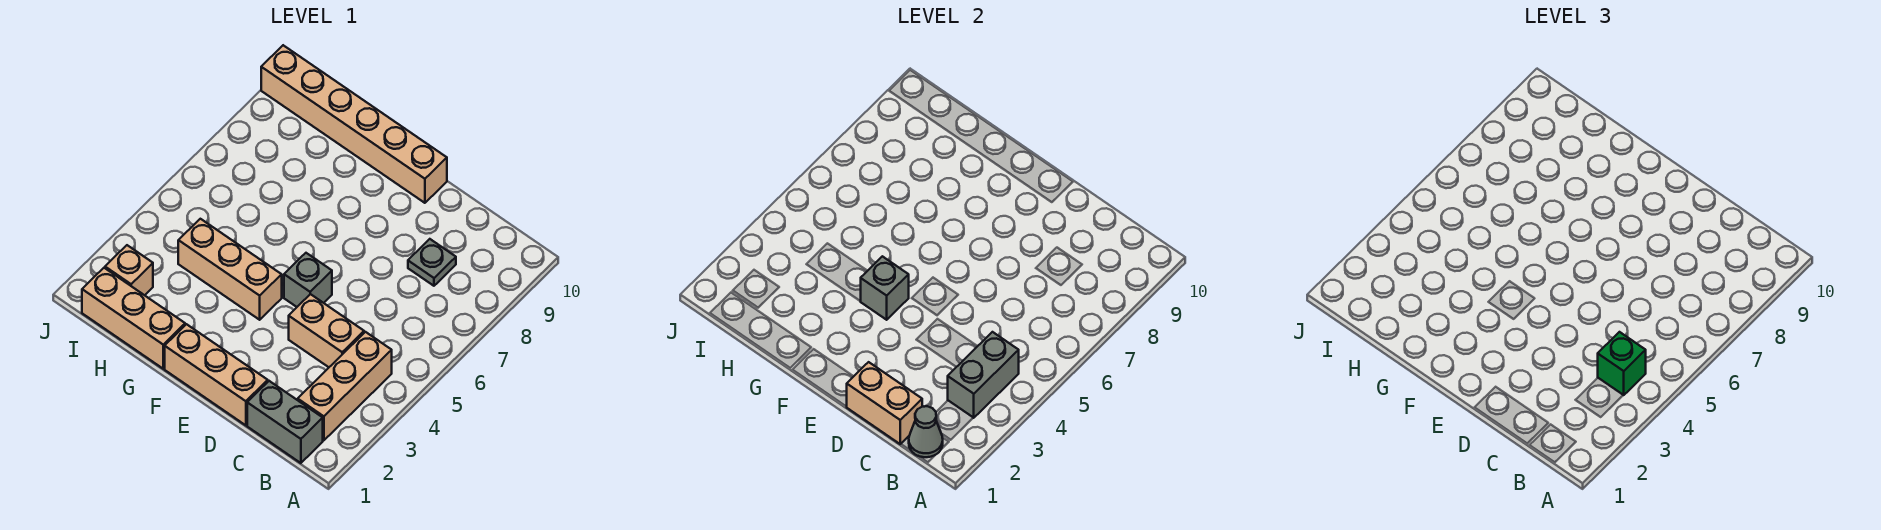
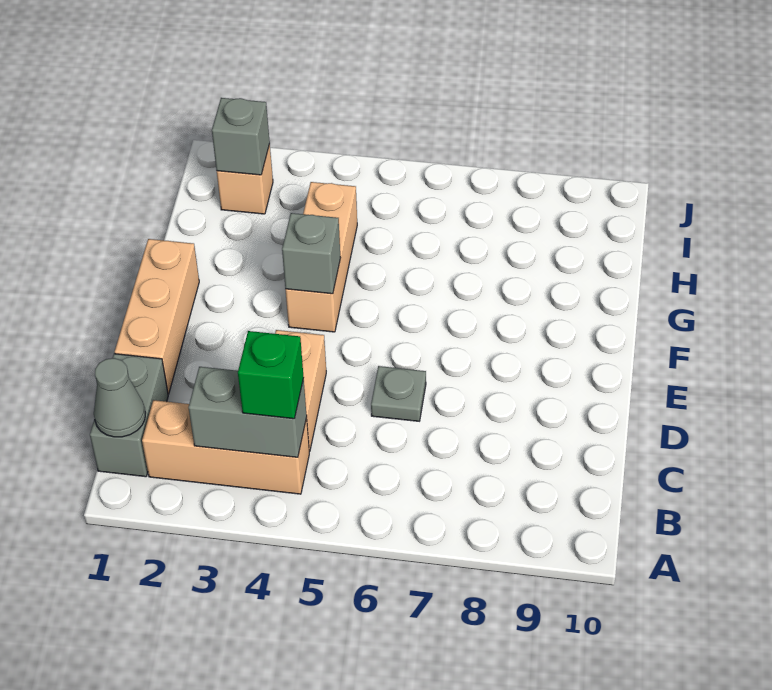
tan brick C1:D1 level 2 -> none
grey plate C8 level 1 -> grey plate D6 level 1
grey brick E5 level 1 -> grey brick I2 level 2
tan brick E10:J10 level 1 -> none
tan brick G1:I1 level 1 -> none

